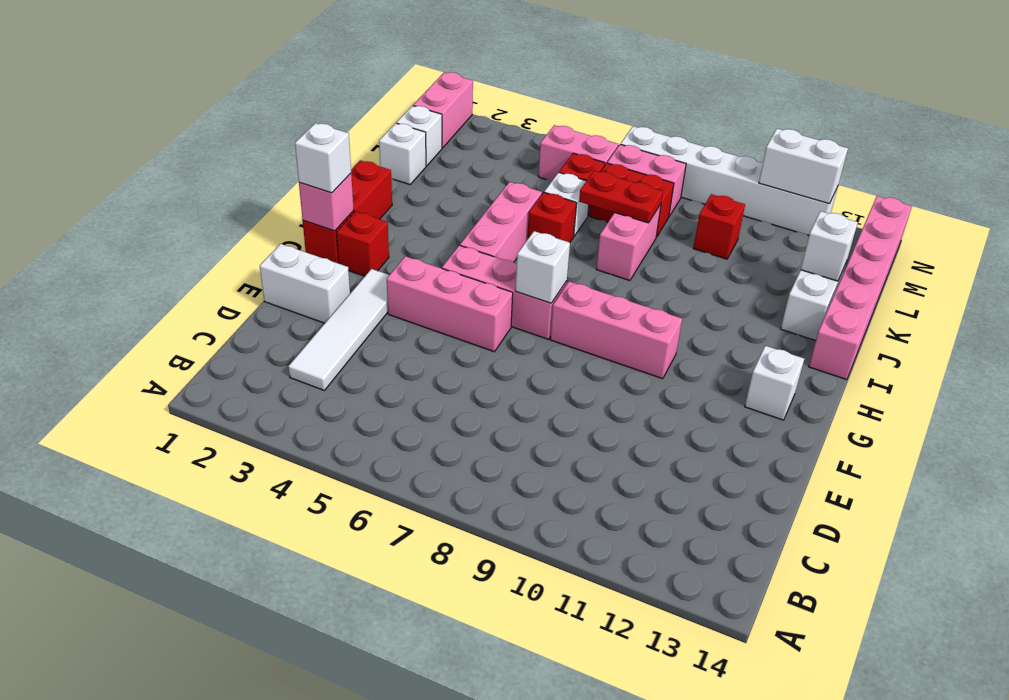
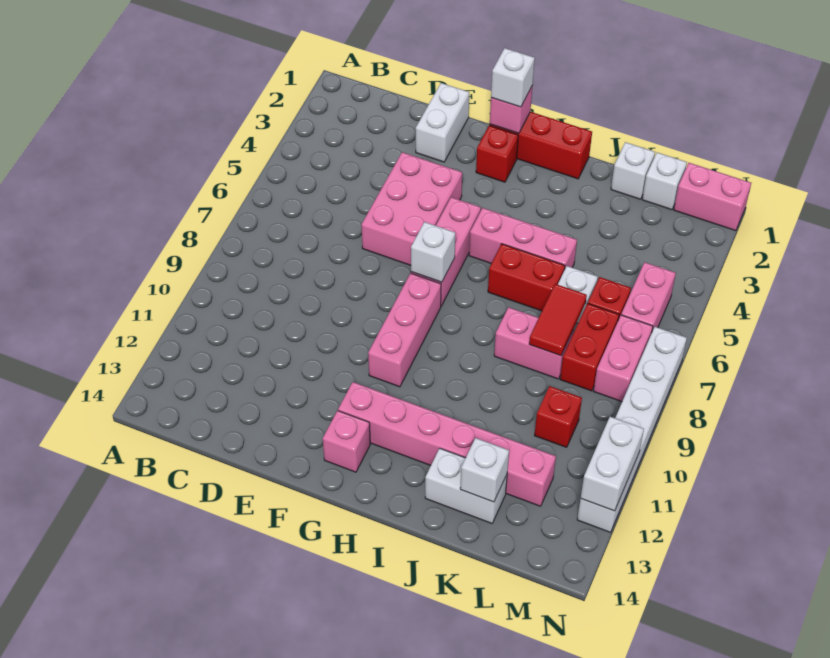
white tile C3:F3 level 1 -> none
pink brick F4:F6 level 1 -> pink brick E4:F6 level 1
white brick G13 level 1 -> pink brick G13 level 1
pink brick I14:N14 level 1 -> pink brick G12:L12 level 1
red brick J6 level 1 -> red brick I6:J6 level 1
red plate K7:K8 level 2 -> red tile K7:K8 level 2

